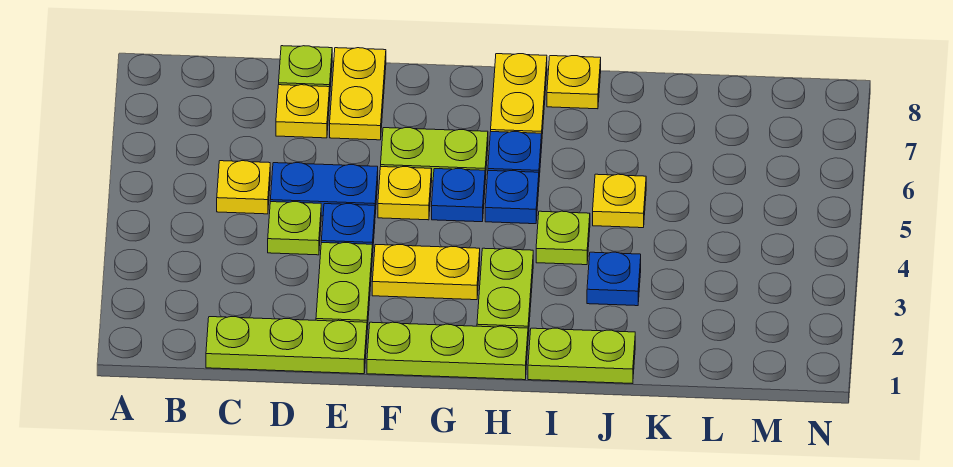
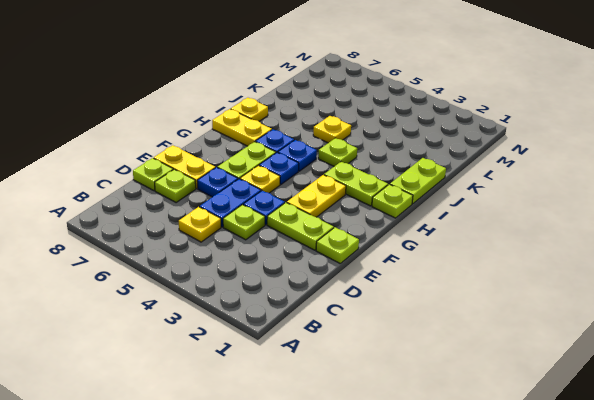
lime plate C1:E1 level 1 -> lime plate E1 level 1
yellow plate D7 level 1 -> lime plate D7 level 1
lime plate F1:H1 level 1 -> lime plate H1 level 1
blue plate J3 level 1 -> blue plate E6 level 1

